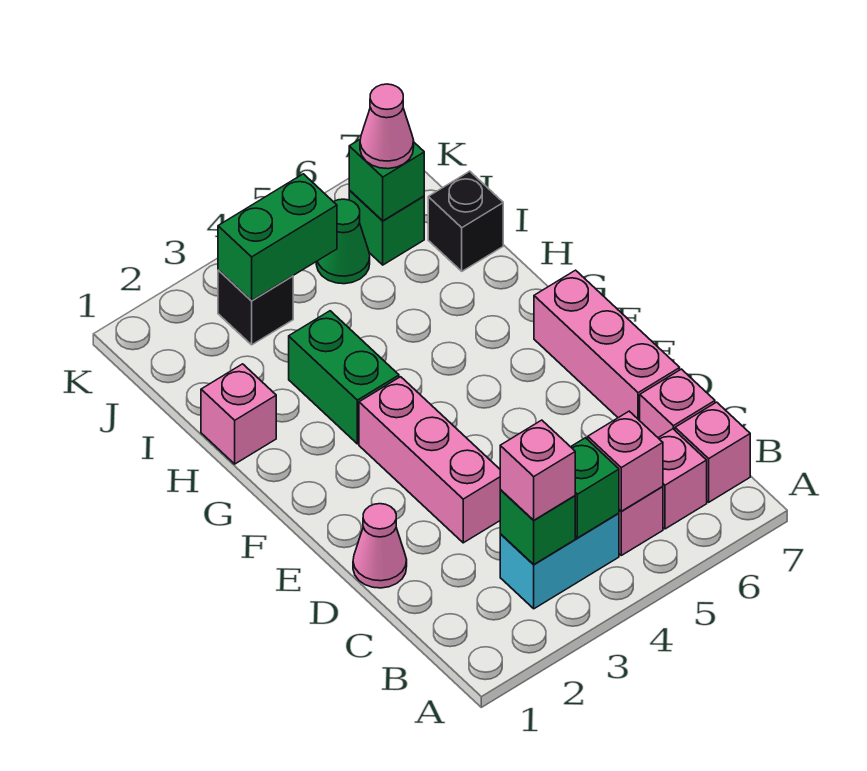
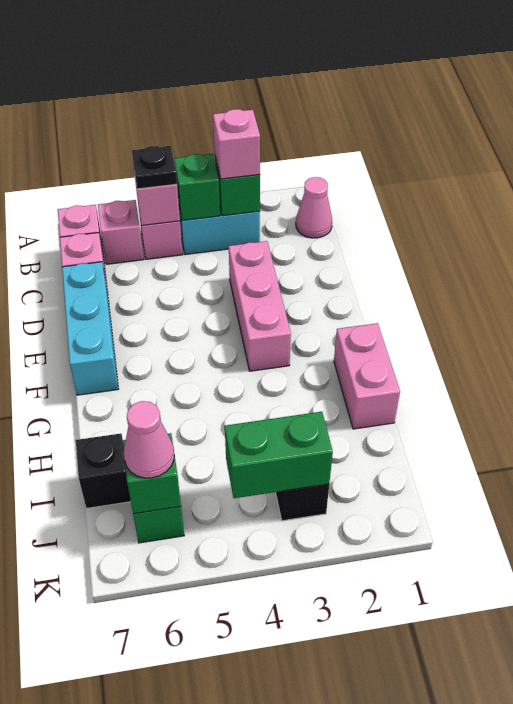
none -> black plate B5 level 3
pink cone D1 level 1 -> pink cone B1 level 1
pink brick D7:F7 level 1 -> cyan brick D7:F7 level 1
green brick G3:H3 level 1 -> none
pink brick H1 level 1 -> pink brick G1:H1 level 1
green cone J5 level 1 -> none

